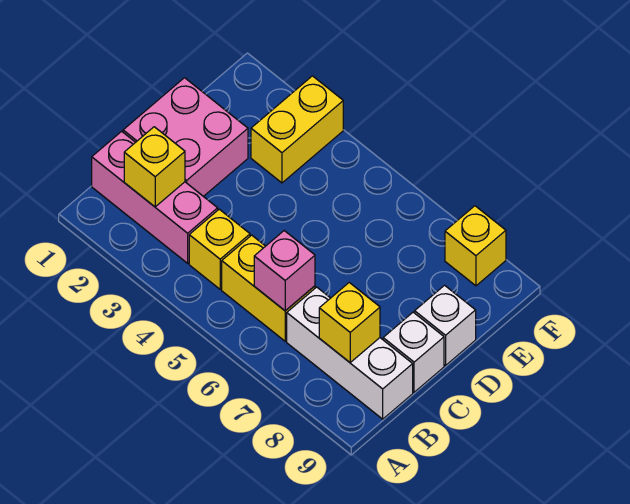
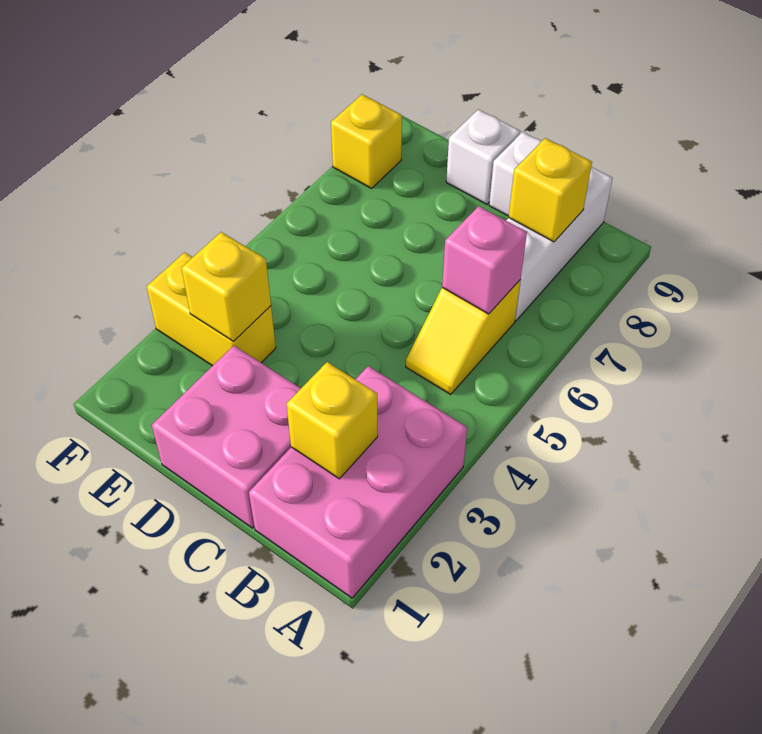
pink brick B1:B3 level 1 -> pink brick A1:B3 level 1
yellow brick B4 level 1 -> yellow brick E3 level 2
yellow brick B5:B6 level 1 -> yellow slope B5:B6 level 1 top 6

